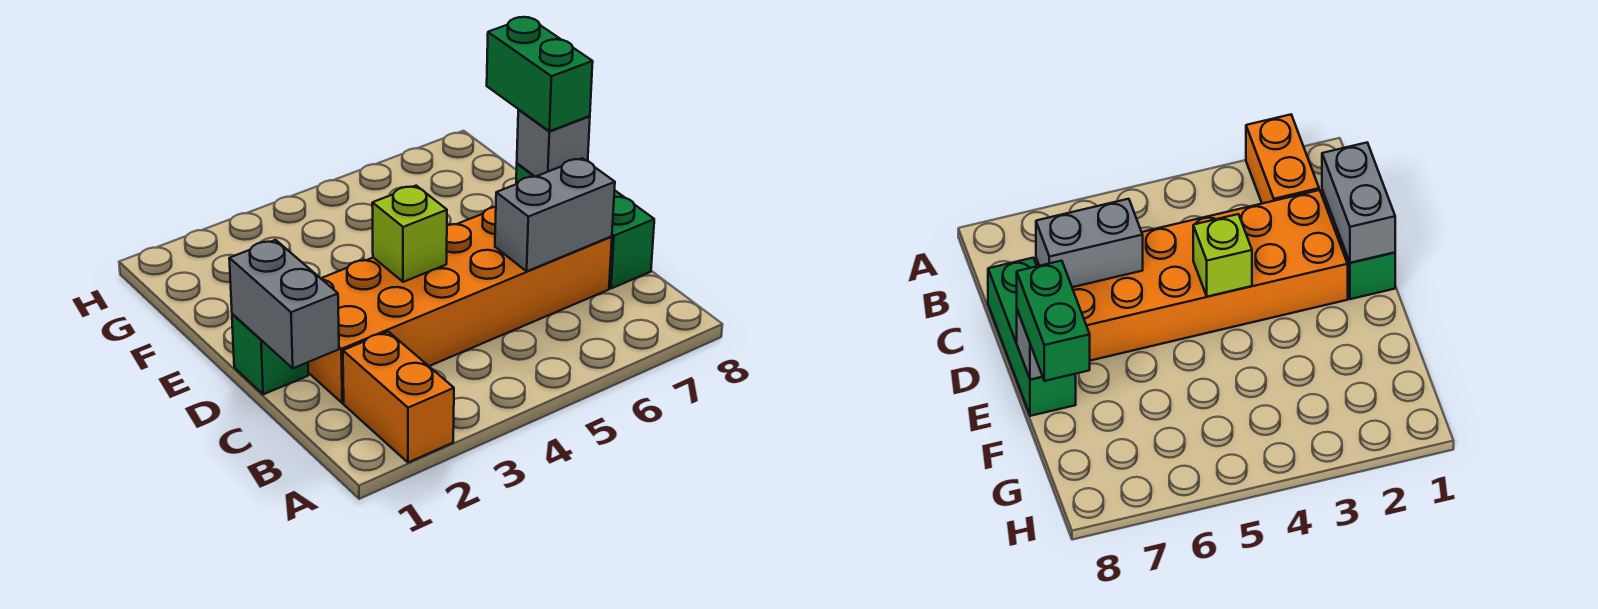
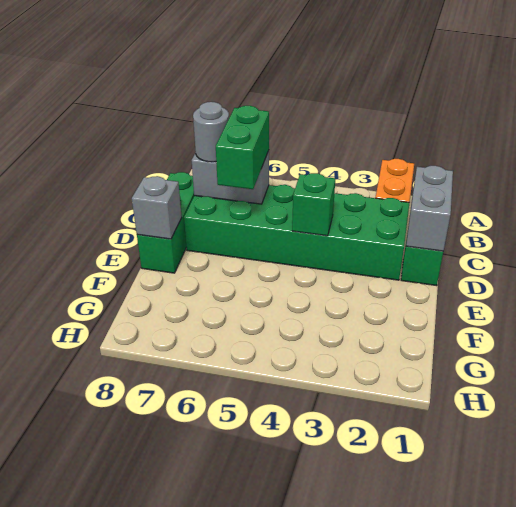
orange brick C2:D7 level 1 -> green brick C2:D7 level 1
none -> grey round brick C7 level 3
lime brick D4 level 2 -> green brick D4 level 2
green brick E8:F8 level 3 -> green brick C6:D6 level 3

